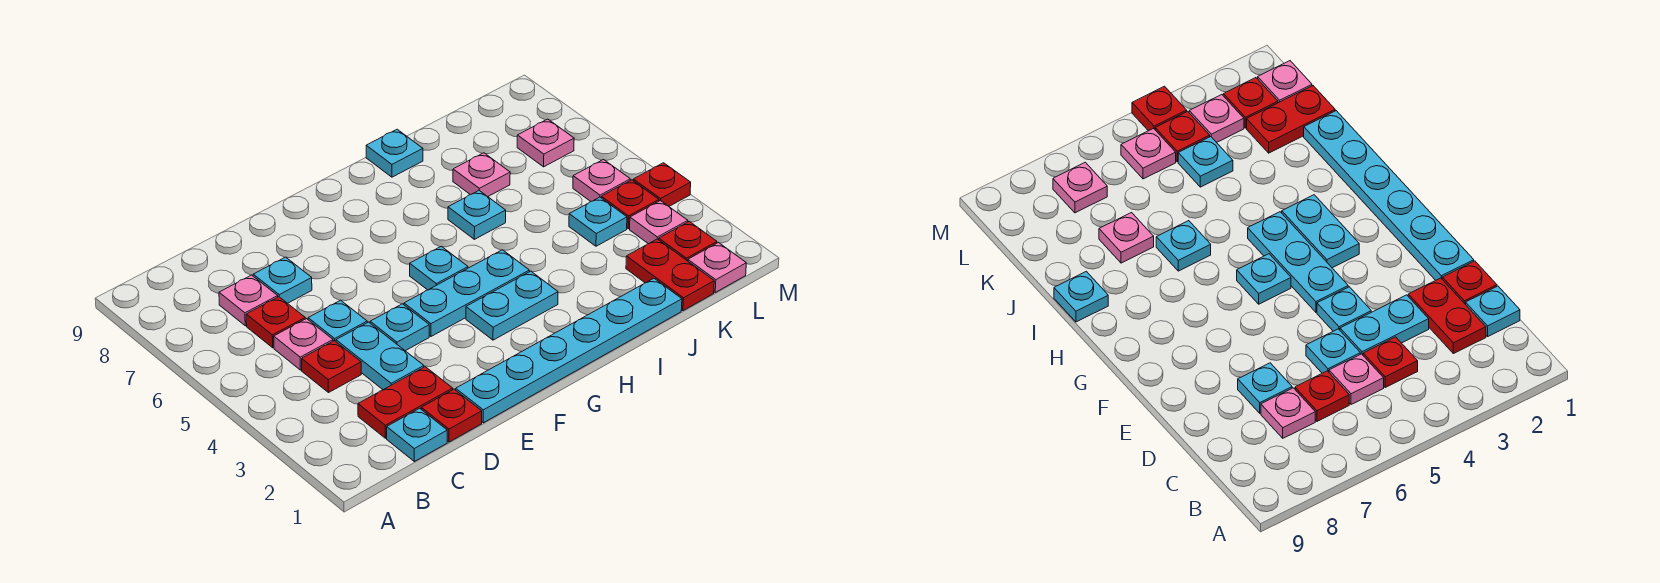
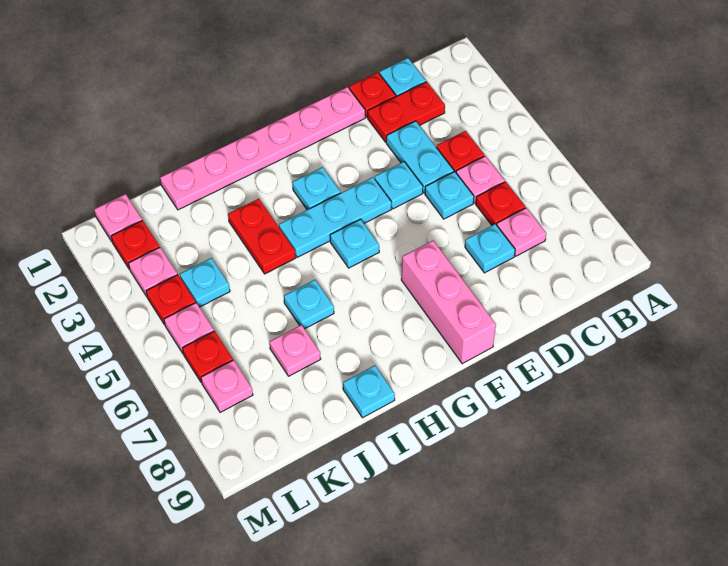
cyan plate E1:J1 level 1 -> pink plate E1:J1 level 1
none -> pink brick F7:F9 level 1
cyan plate G3:H3 level 1 -> cyan plate G3 level 1
red plate K1:K2 level 1 -> red plate I3:I4 level 1
red plate M4 level 1 -> red plate L6 level 1

